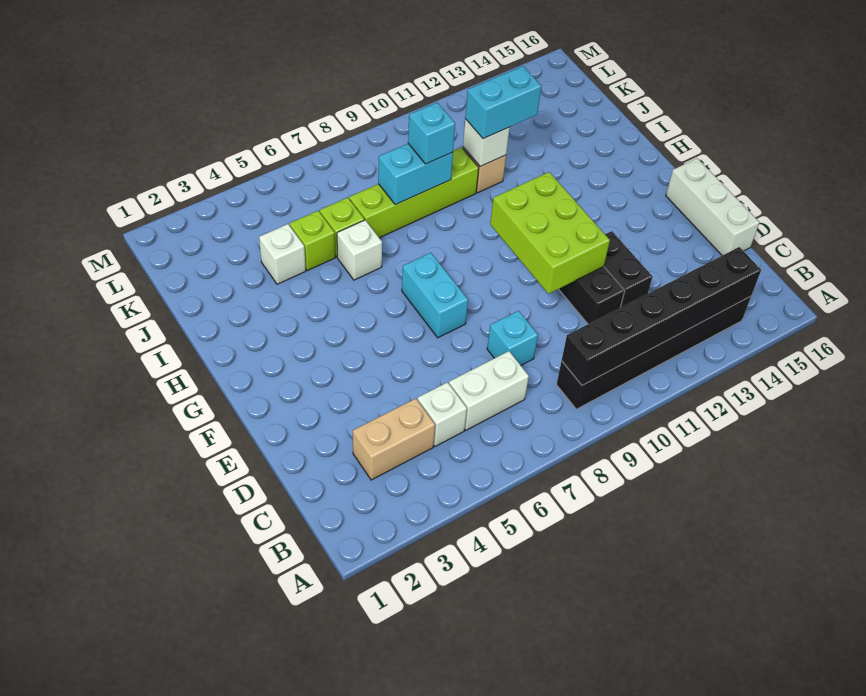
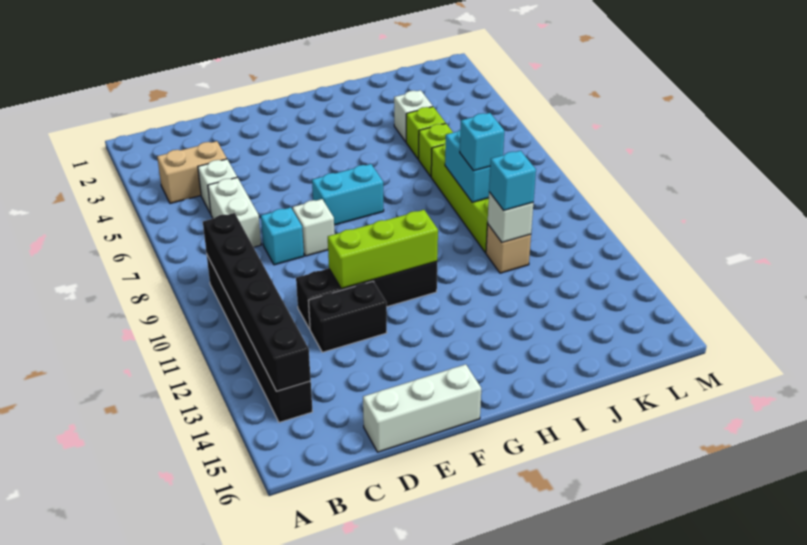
tan brick C3:C4 level 1 -> tan brick B4:C4 level 1
lime brick E10:G11 level 2 -> lime brick E11:G11 level 2
white brick I6 level 1 -> white brick E8 level 1
cyan brick J11:J12 level 3 -> cyan brick J11 level 3

